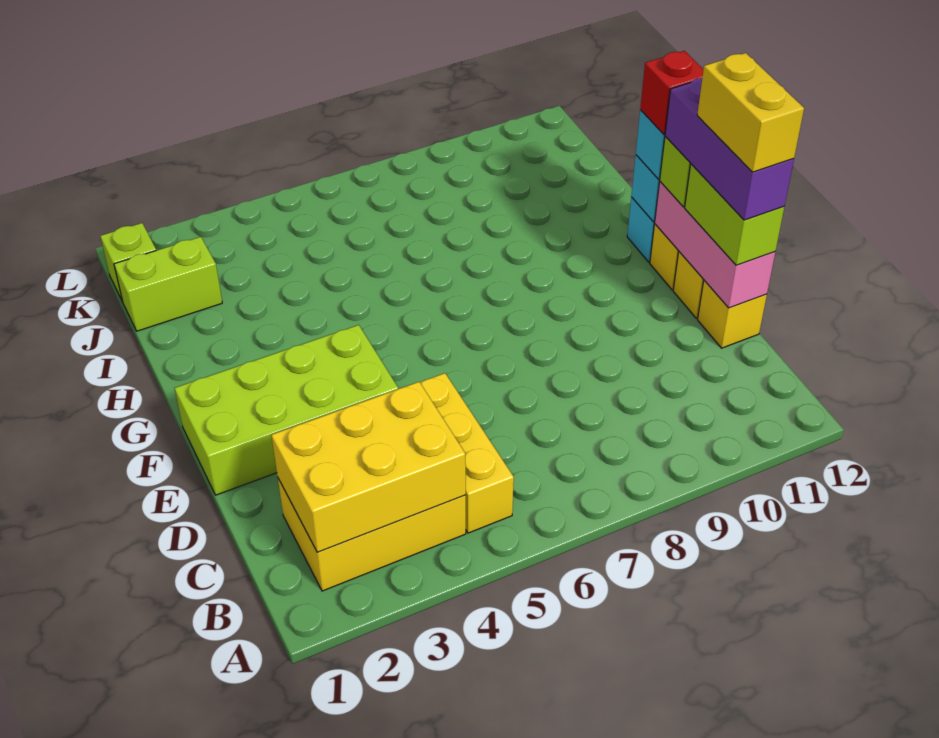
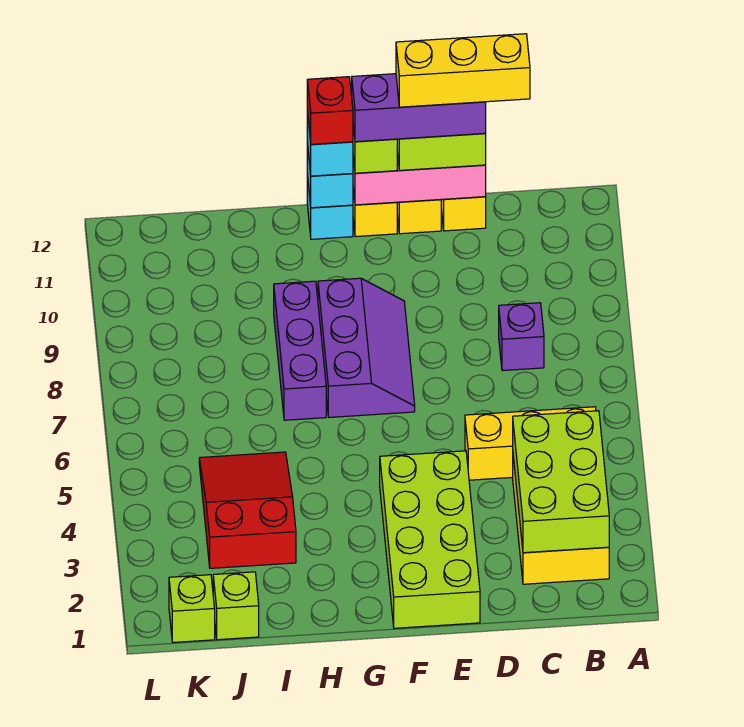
yellow brick B2:C4 level 2 -> lime brick B2:C4 level 2
none -> purple brick C8 level 1
yellow brick D12:E12 level 5 -> yellow brick C12:E12 level 5
none -> purple slope F7:G9 level 1 top G
none -> purple brick H7:H9 level 1
none -> red slope I3:J5 level 1 top 3
lime brick J1:J2 level 1 -> lime brick J1 level 1

